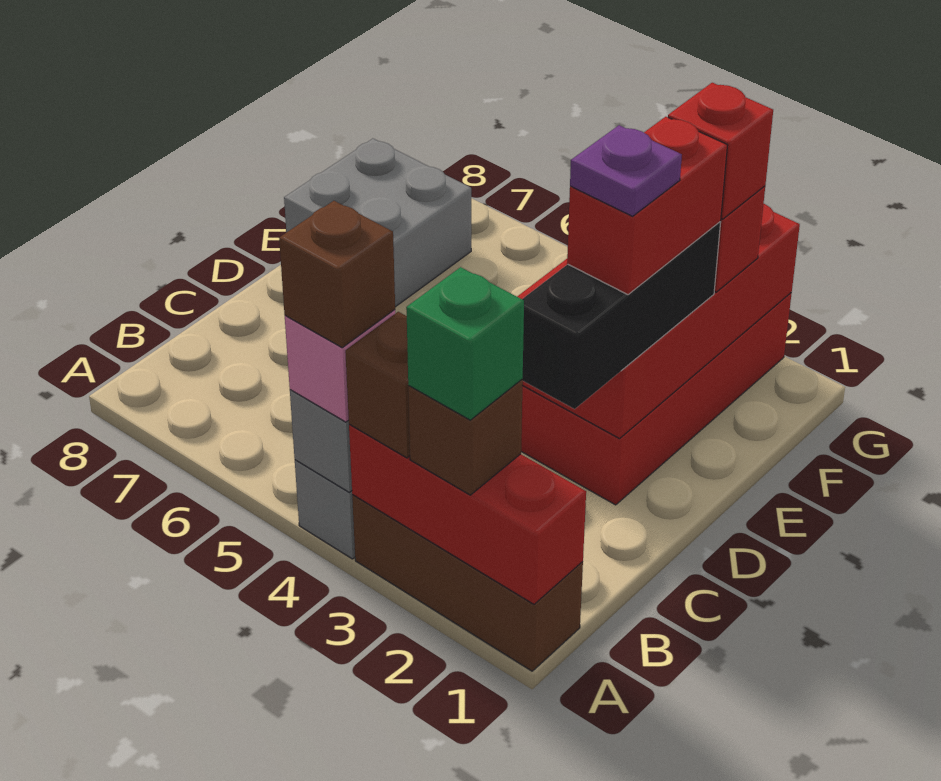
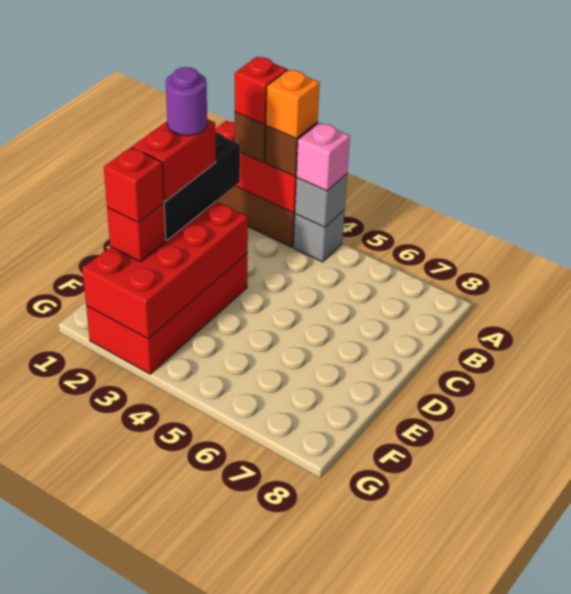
green brick A2 level 4 -> red brick A2 level 4
none -> orange brick A3 level 4
brown brick A4 level 4 -> none
purple plate D2 level 5 -> purple round brick D2 level 5
grey brick E7:F8 level 1 -> none

